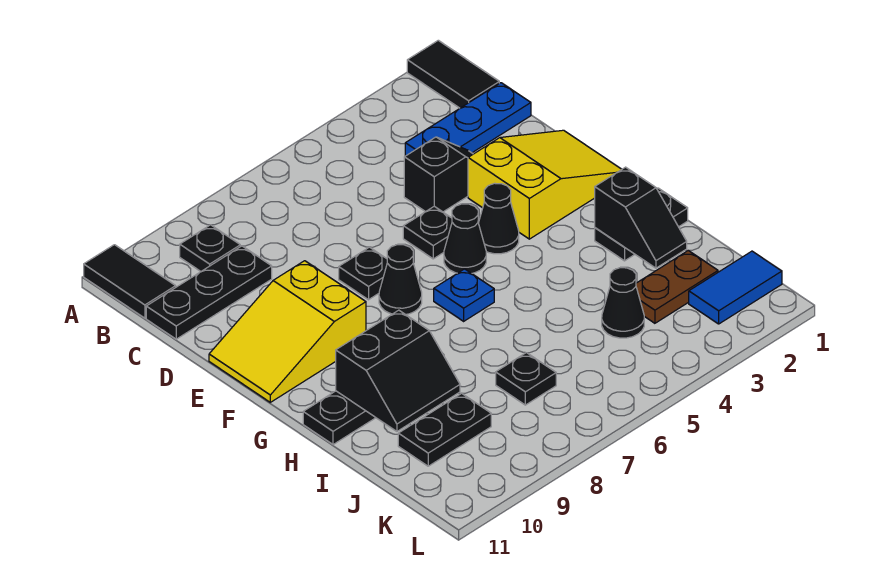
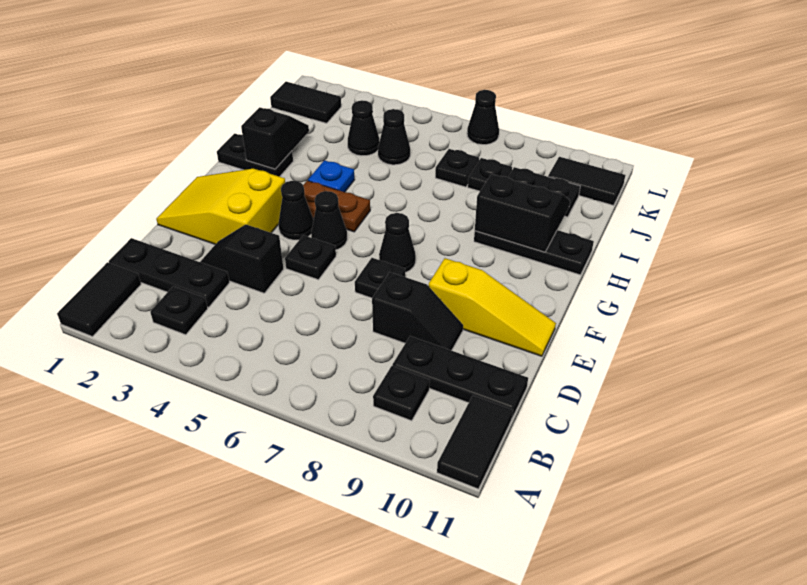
none -> black plate B3 level 1
blue plate C1:C3 level 1 -> black plate C1:C3 level 1
none -> black slope D8:D9 level 1 top 8
yellow slope E9:F11 level 1 top 9 -> yellow slope E9:E11 level 1 top 9
blue plate G6 level 1 -> blue plate H4 level 1
brown plate J2:J3 level 1 -> brown plate G4:G5 level 1
none -> black cone J5 level 1
none -> black plate J8 level 1
blue tile K1:K2 level 1 -> black tile K1:K2 level 1
none -> black tile K10:K11 level 1
none -> black cone L7 level 1

